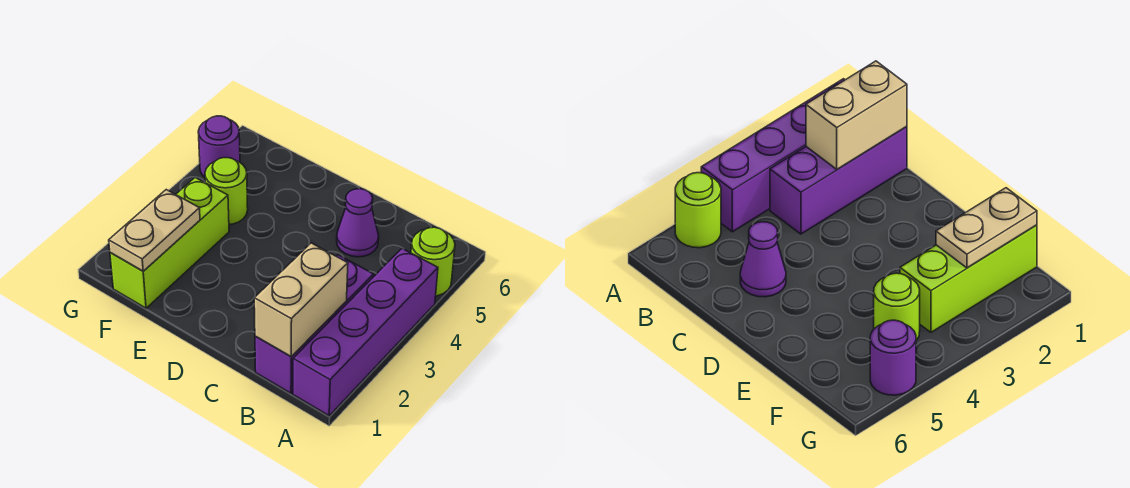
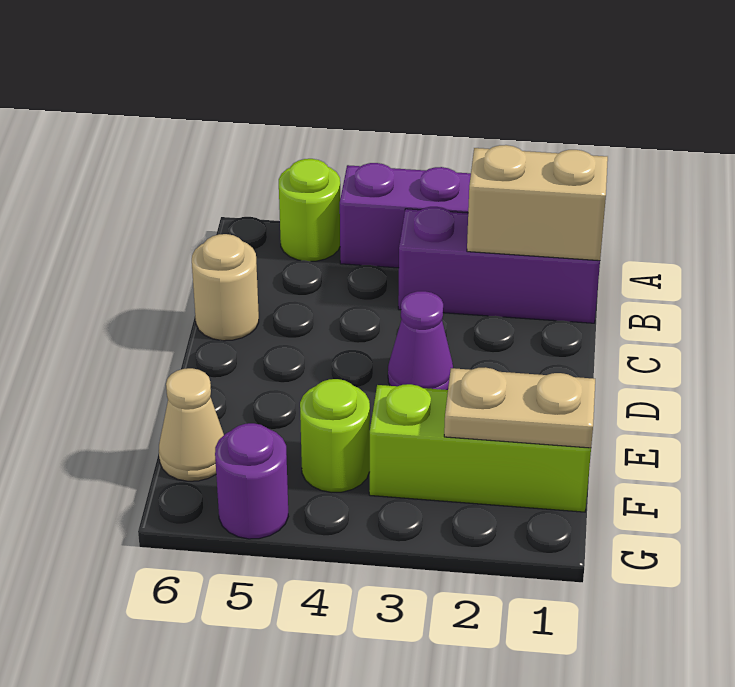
purple cone C5 level 1 -> purple cone D3 level 1
none -> tan round brick C6 level 1
none -> tan cone F6 level 1

